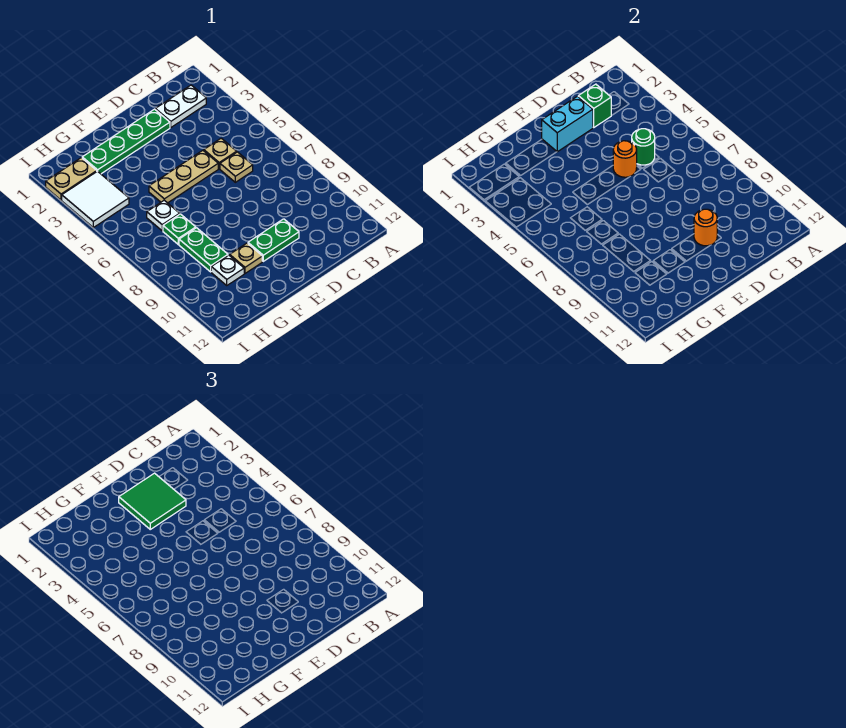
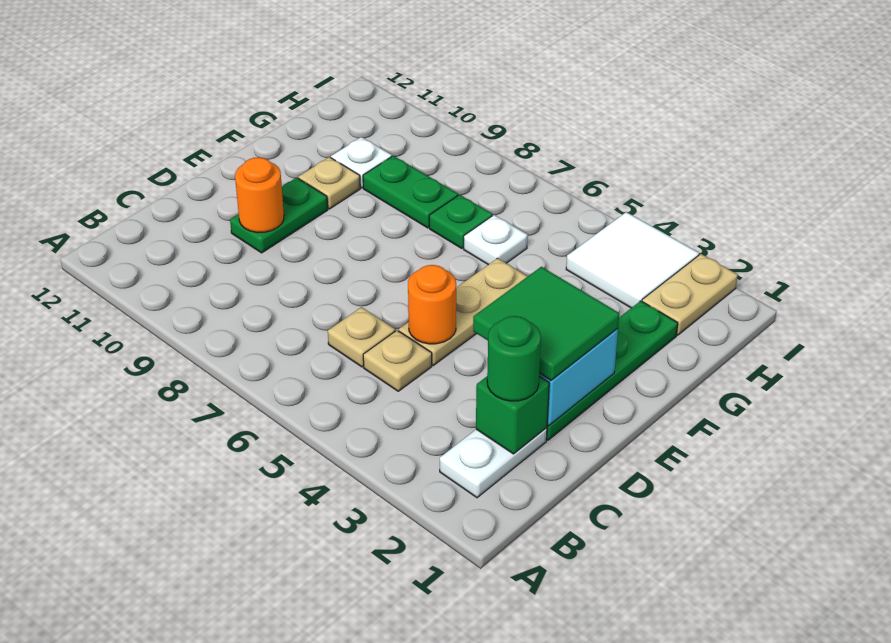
green round brick C5 level 2 -> green round brick C2 level 3

